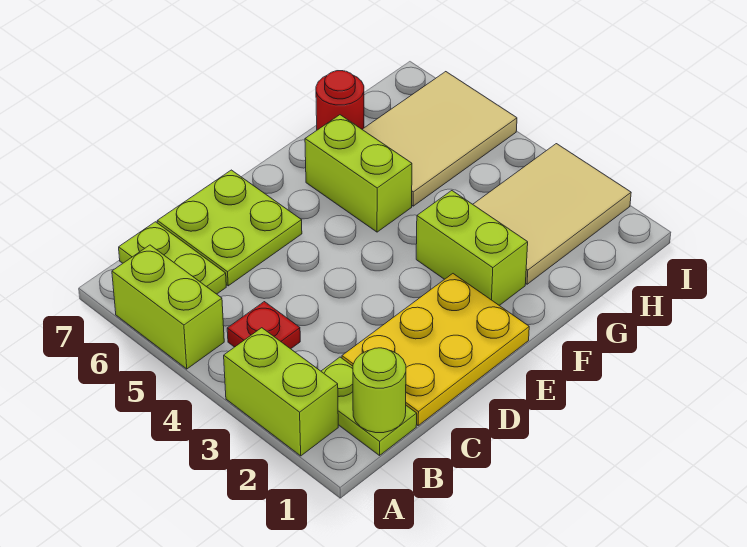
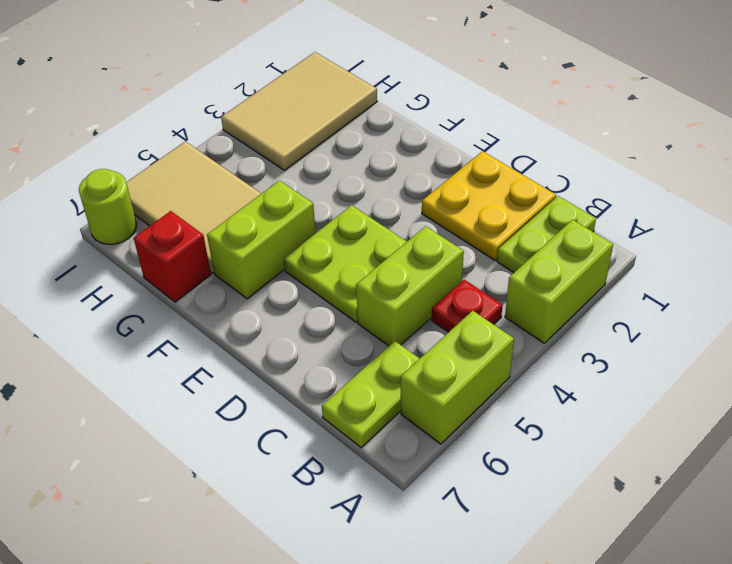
lime round brick B1 level 2 -> lime round brick I7 level 1
yellow plate C1:E2 level 1 -> yellow plate C1:D2 level 1
lime plate C6:D7 level 1 -> lime plate D4:E5 level 1
lime brick F2:F3 level 1 -> lime brick C4:C5 level 1
tan tile G2:I3 level 1 -> tan tile H1:I3 level 1
red round brick G7 level 1 -> red brick G7 level 1

